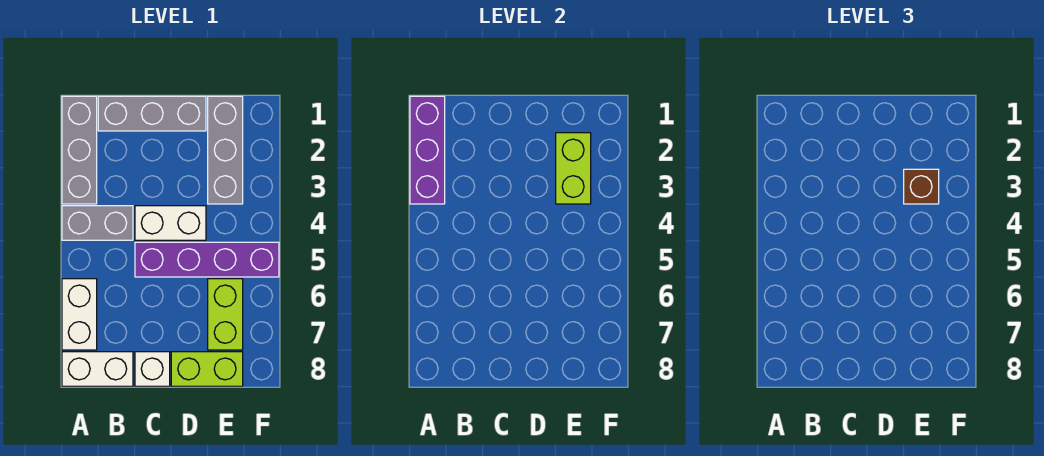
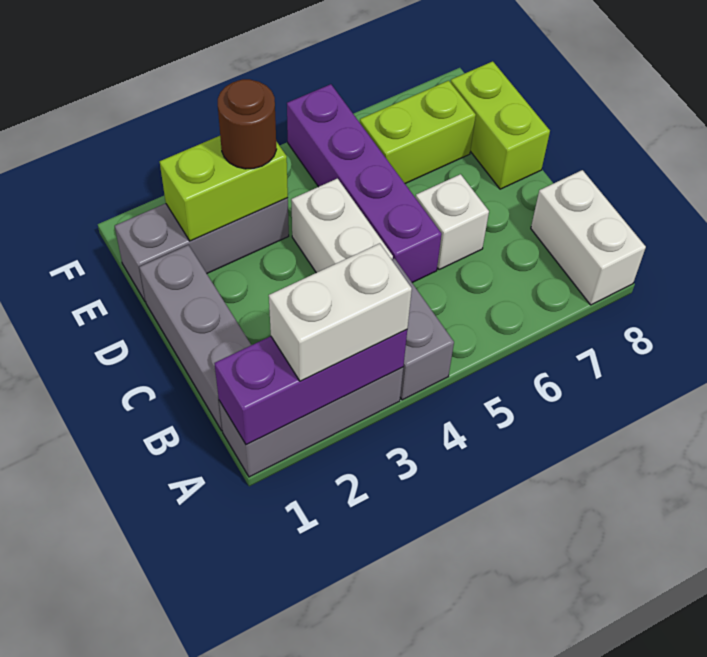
white brick A6:A7 level 1 -> white brick A2:A3 level 3
white brick C8 level 1 -> white brick C6 level 1
brown brick E3 level 3 -> brown round brick E3 level 3

